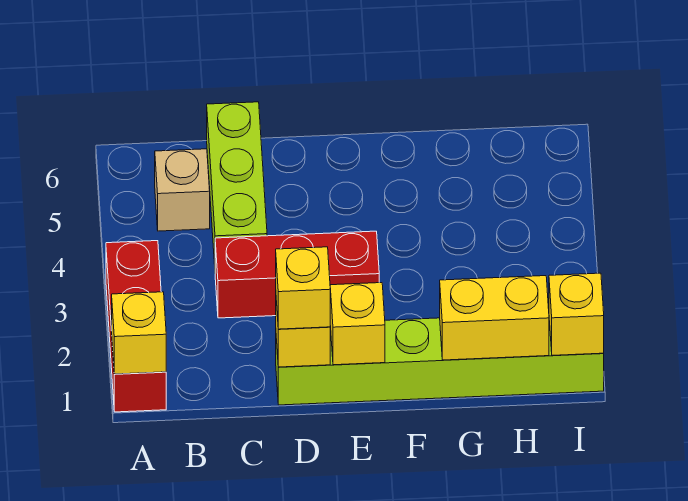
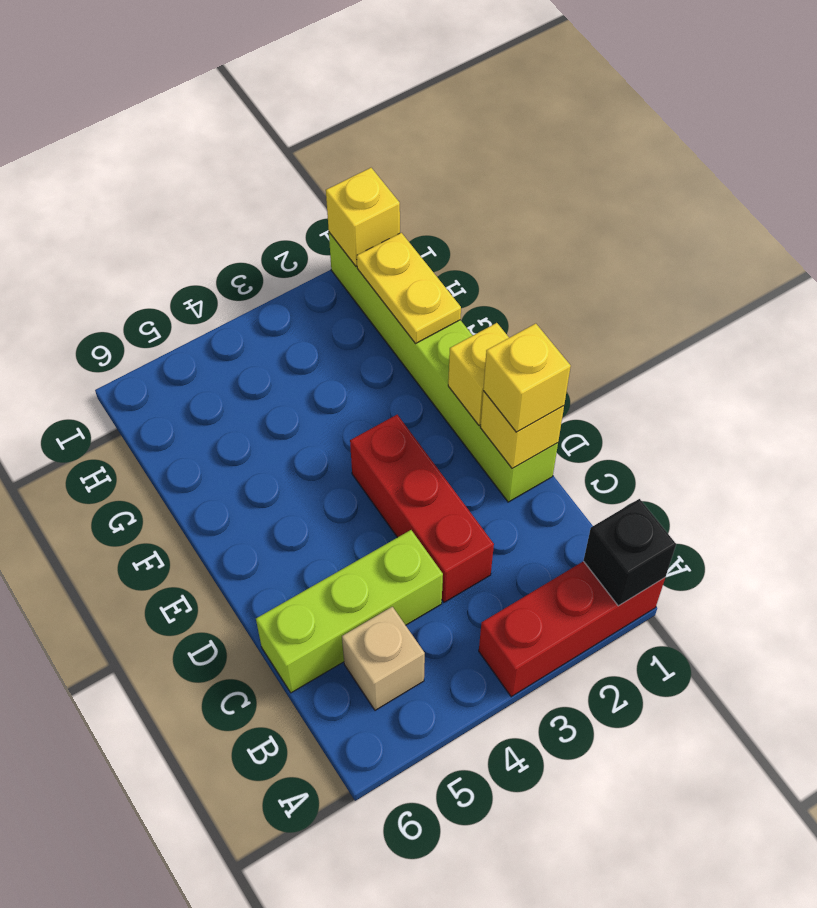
yellow brick A1 level 2 -> black brick A1 level 2
yellow brick G1:H1 level 2 -> yellow plate G1:H1 level 2

